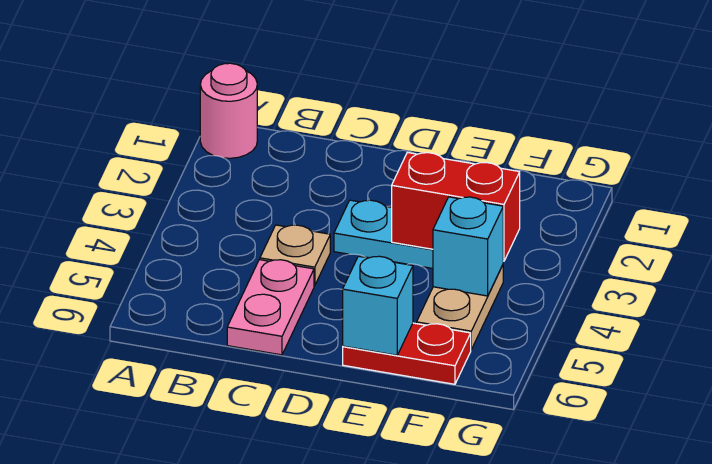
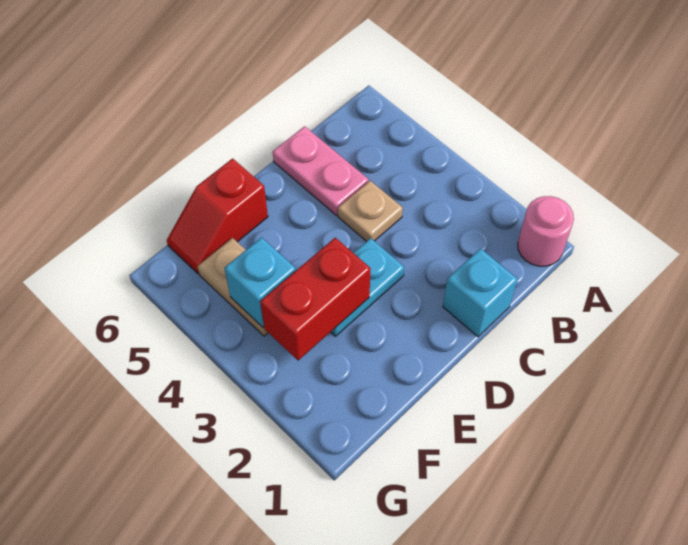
red plate E6:F6 level 1 -> red slope E6:F6 level 1 top E
cyan brick E6 level 2 -> cyan brick C1 level 1

